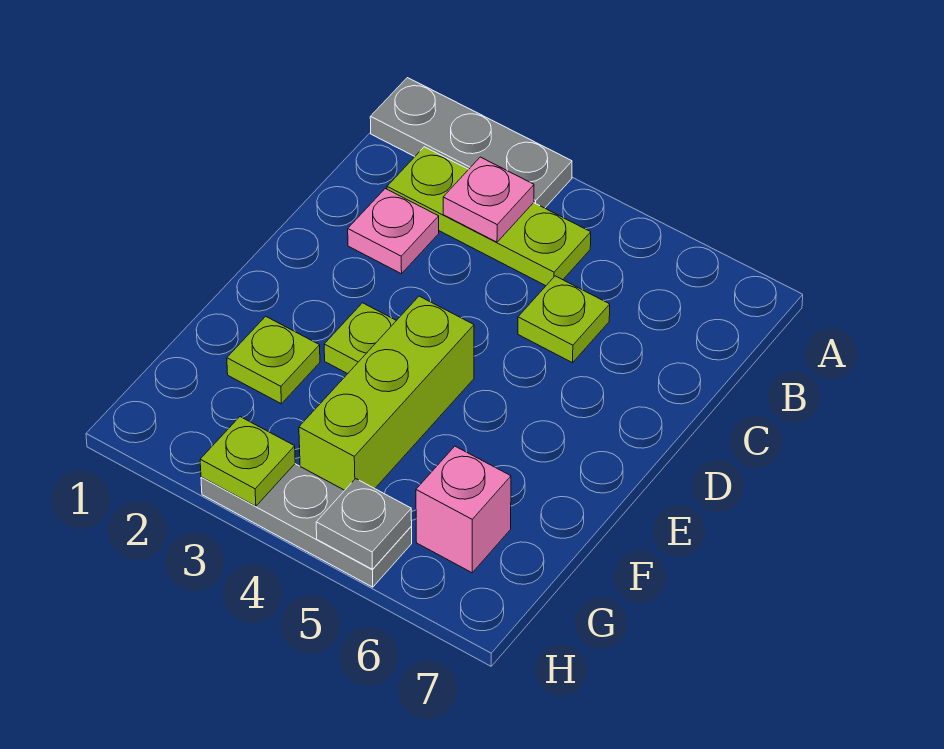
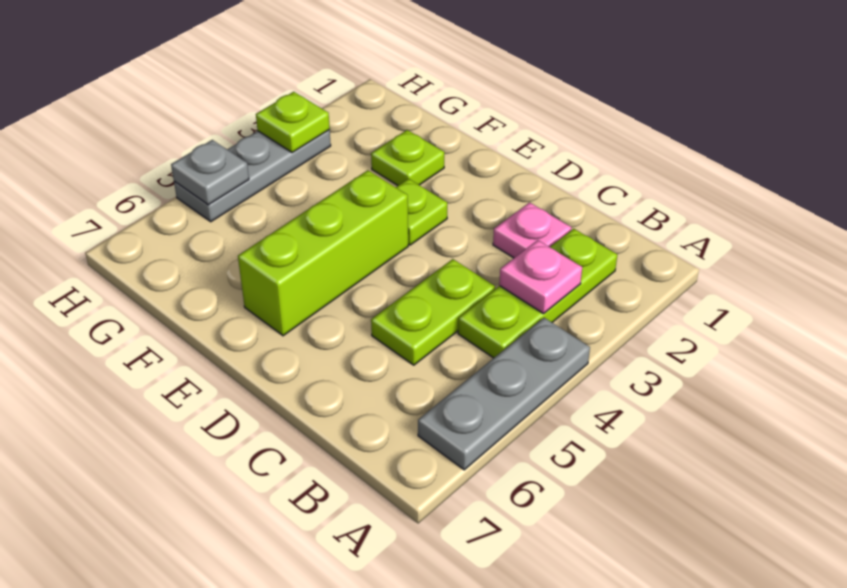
grey plate A1:A3 level 1 -> grey plate A4:A6 level 1
lime plate C5 level 1 -> lime plate C4:C5 level 1
lime brick E4:G4 level 1 -> lime brick E4:E6 level 1
pink brick G6 level 1 -> none

